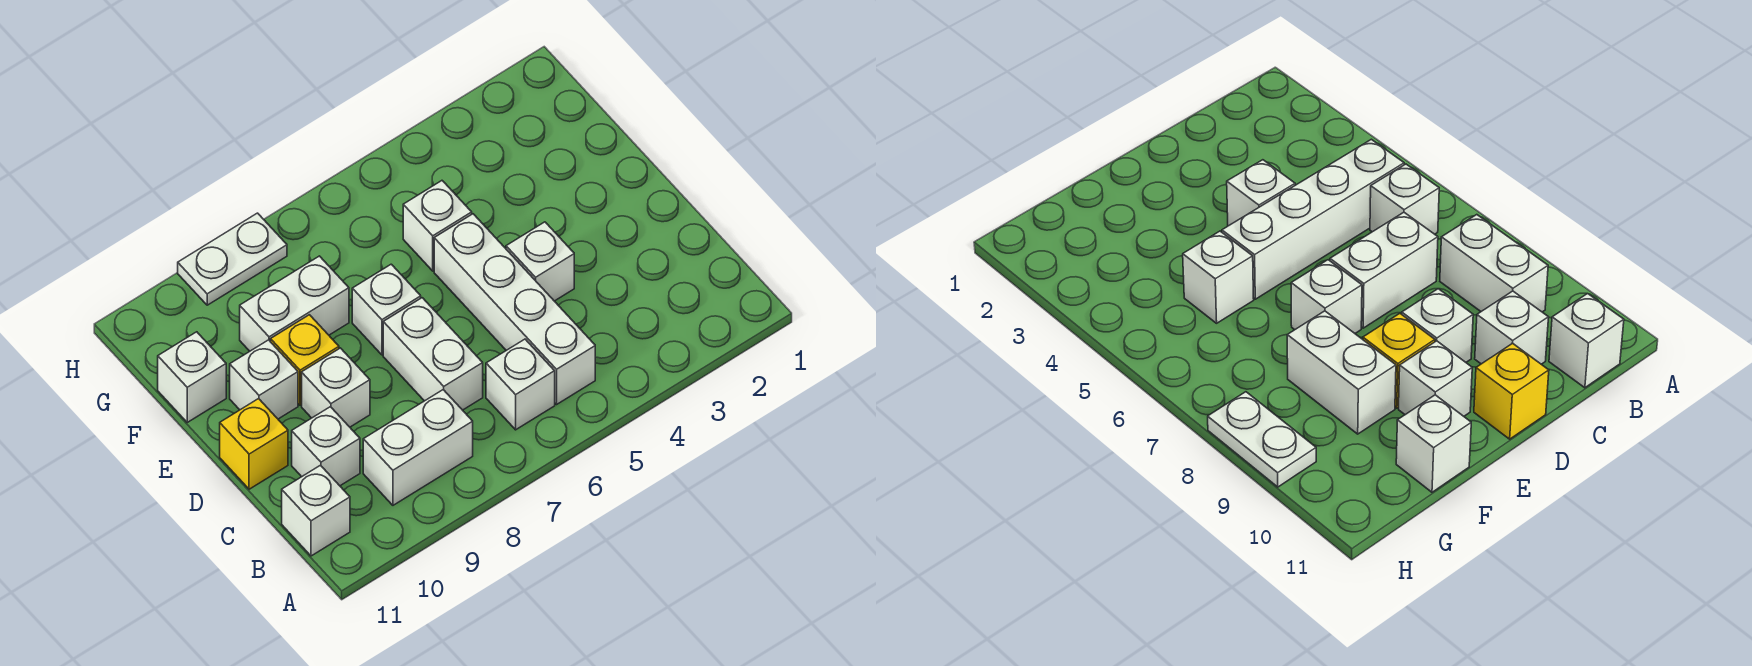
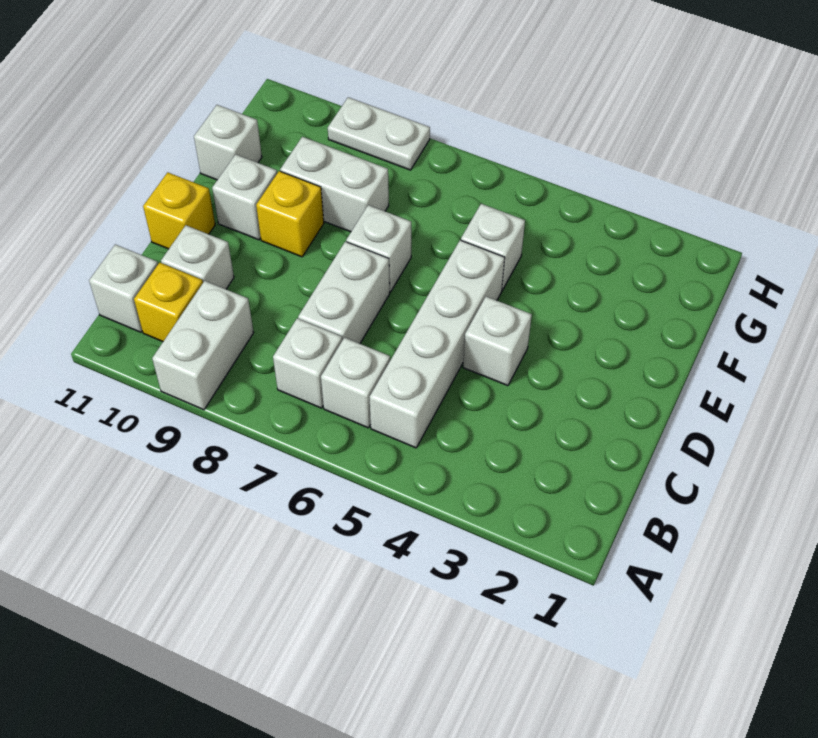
white brick B8:B9 level 1 -> white brick A9:B9 level 1
none -> yellow brick B10 level 1
white brick D9 level 1 -> white brick B7 level 1

